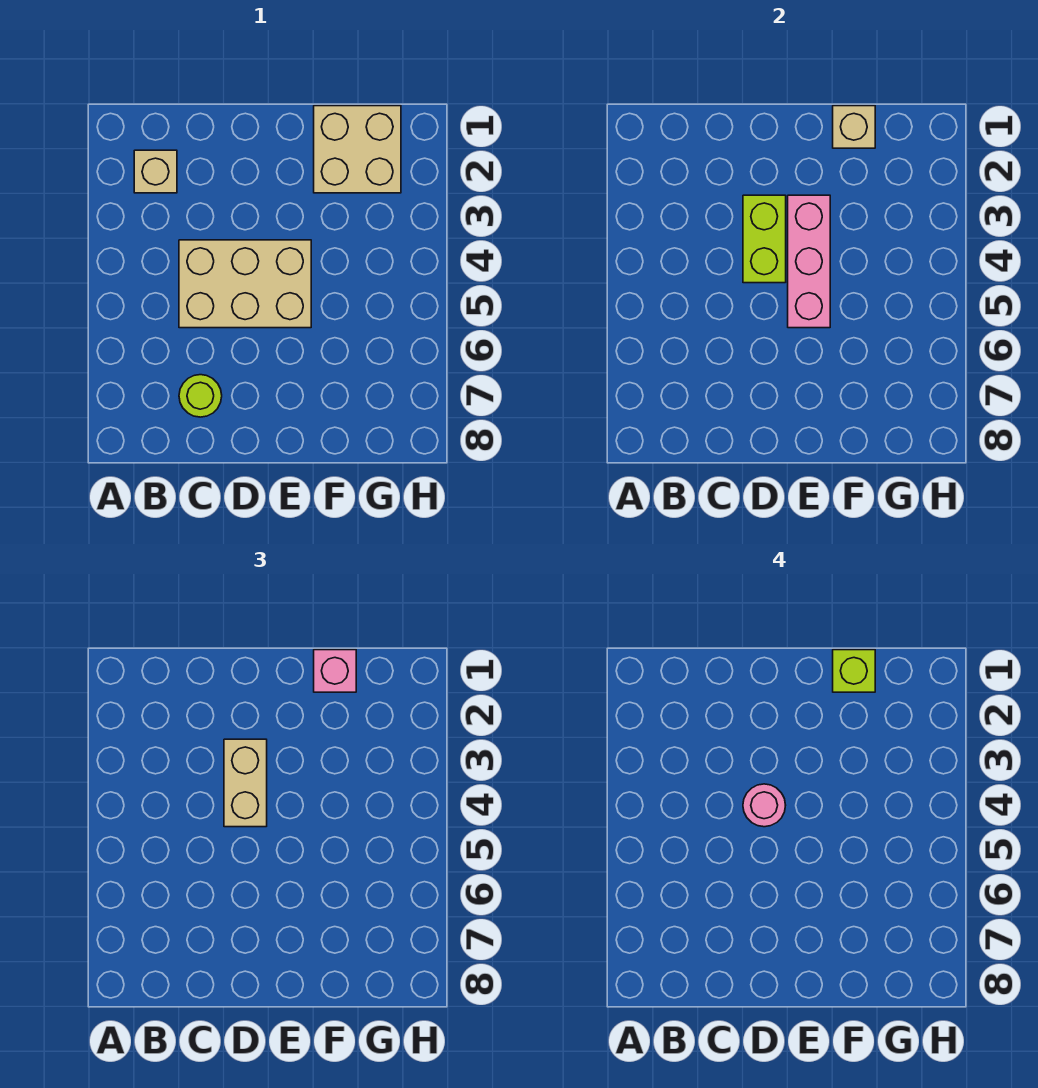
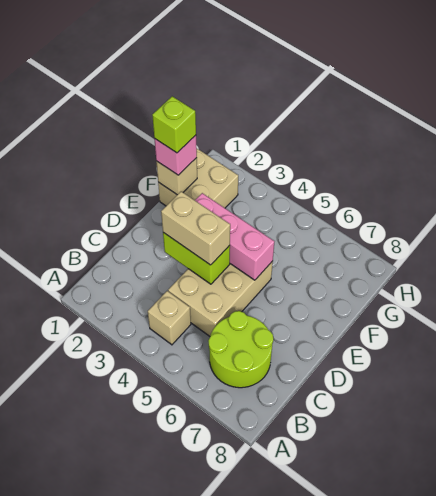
tan brick B2 level 1 -> tan brick B4 level 1
lime round brick C7 level 1 -> lime round brick B6:C7 level 1
pink round brick D4 level 4 -> none

